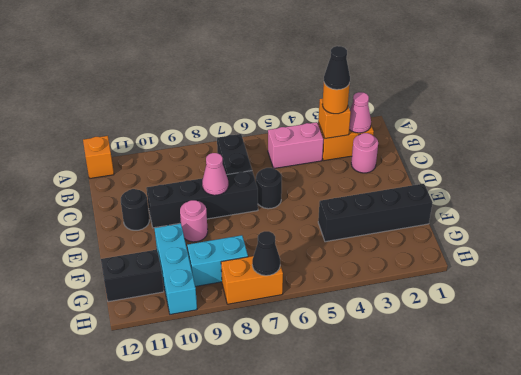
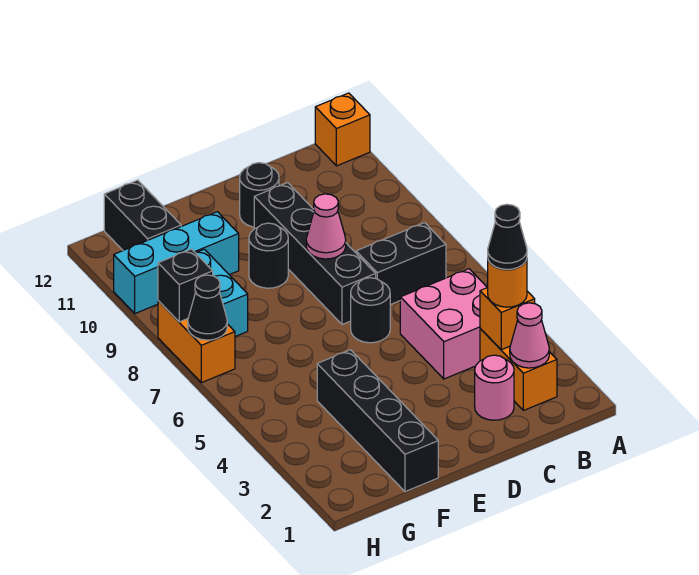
pink brick B4:B5 level 1 -> pink brick B4:C5 level 1
pink round brick E9 level 1 -> black round brick E9 level 1
none -> black brick H8 level 2

